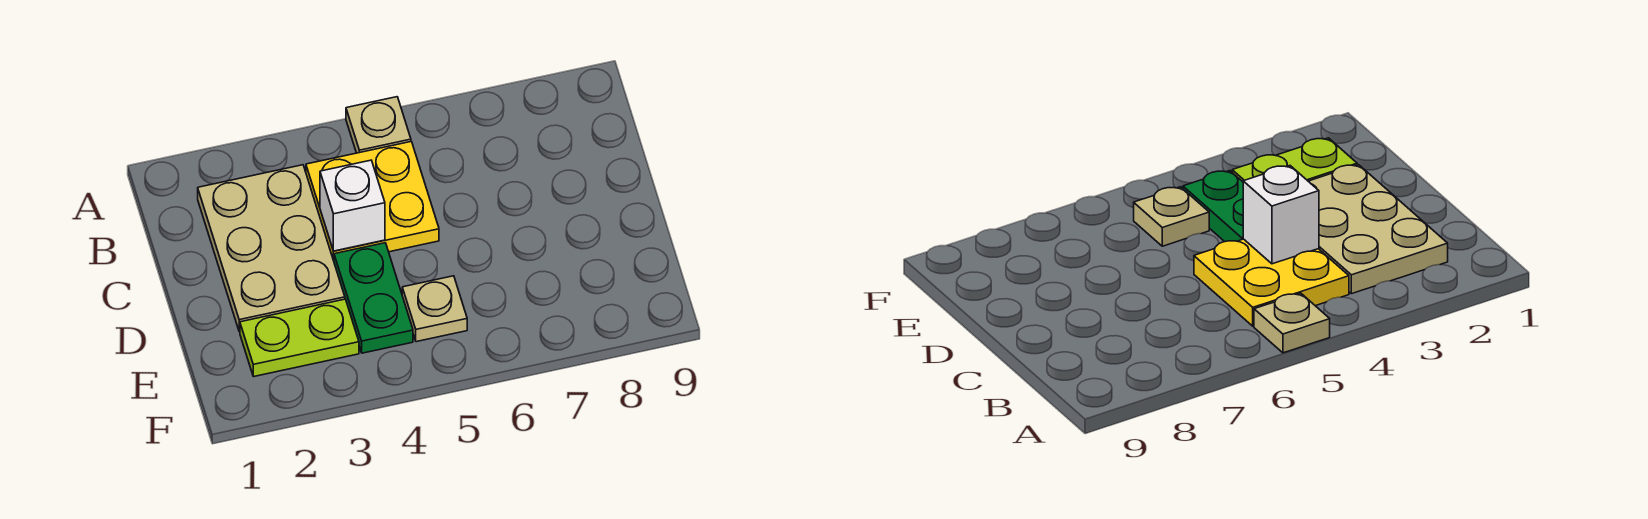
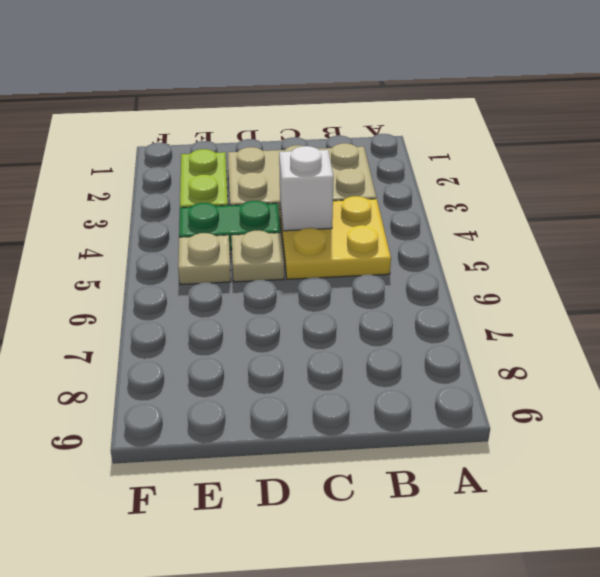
tan plate A5 level 1 -> tan plate D5 level 1

